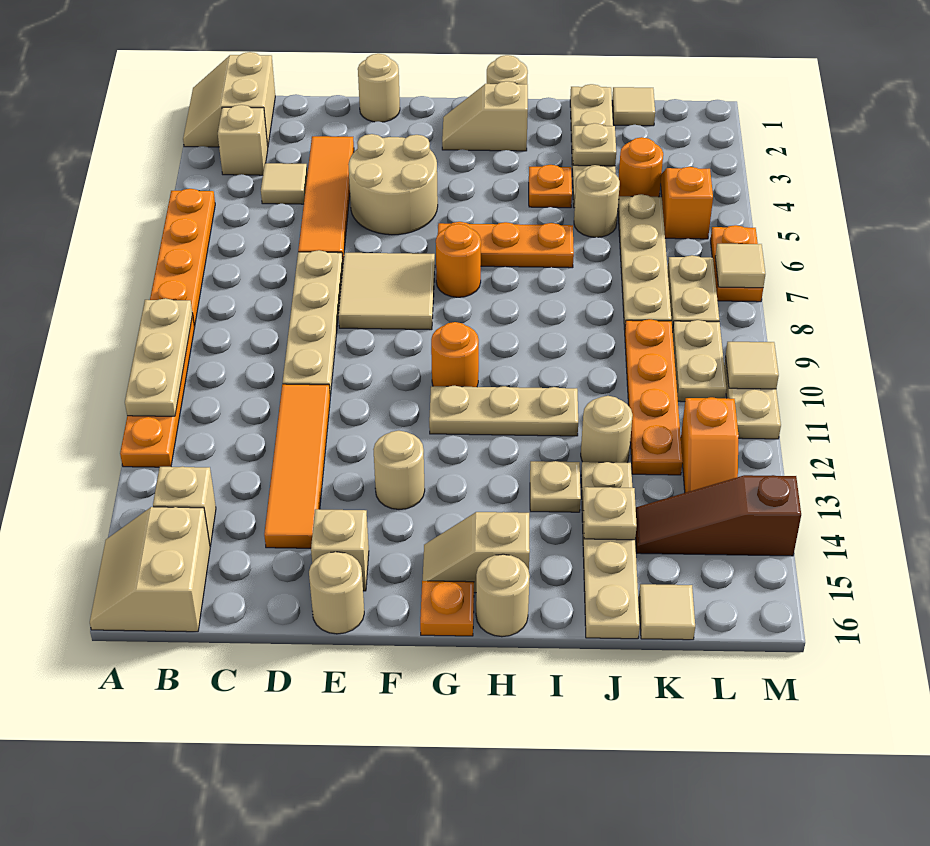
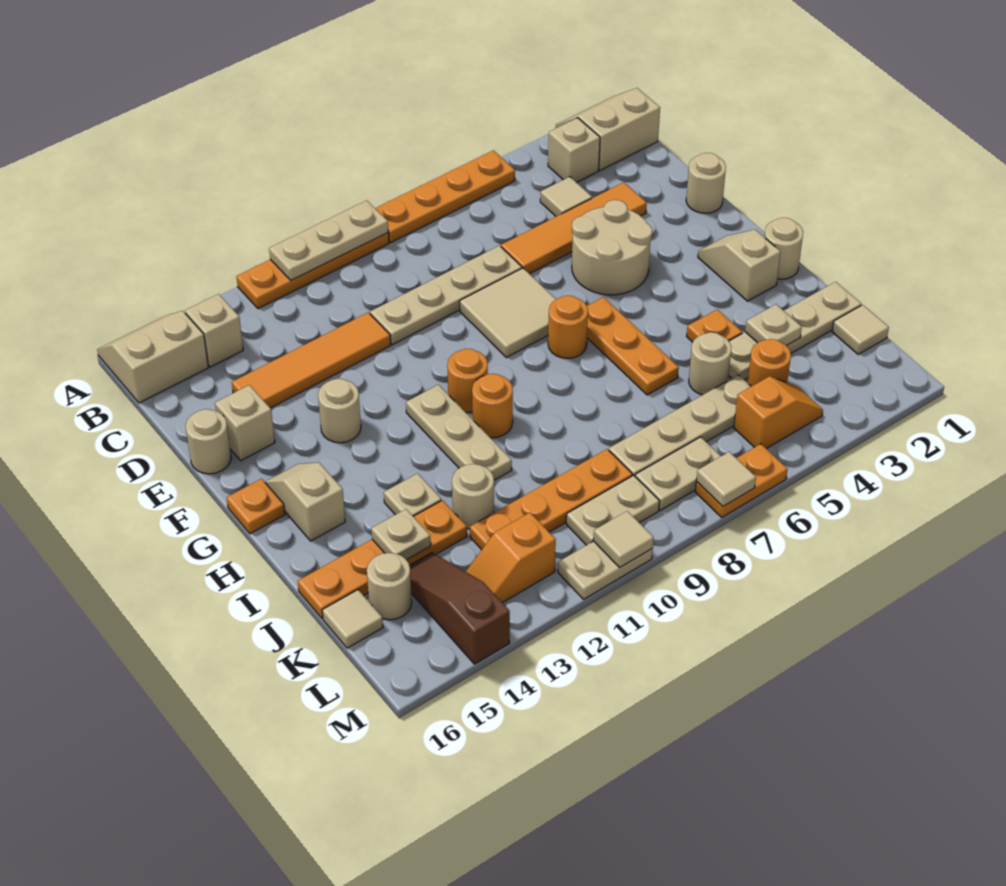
none -> orange round brick H10 level 1
tan round brick H16 level 1 -> tan round brick K15 level 1
tan plate J13:J16 level 1 -> orange plate J13:J16 level 1

